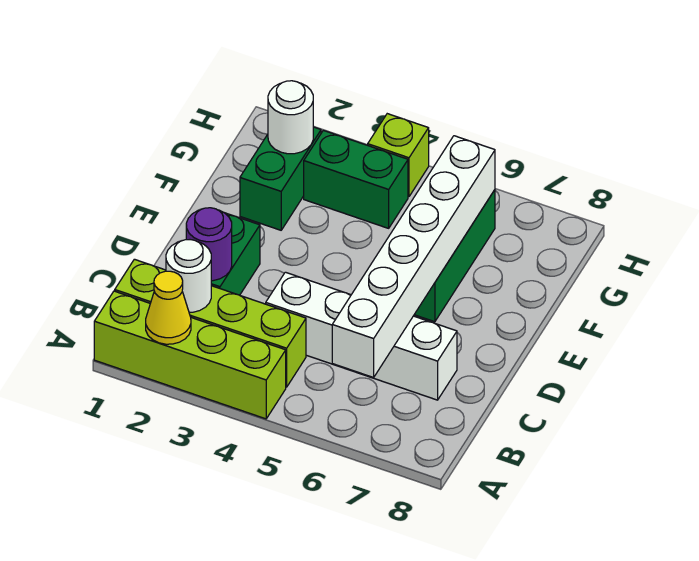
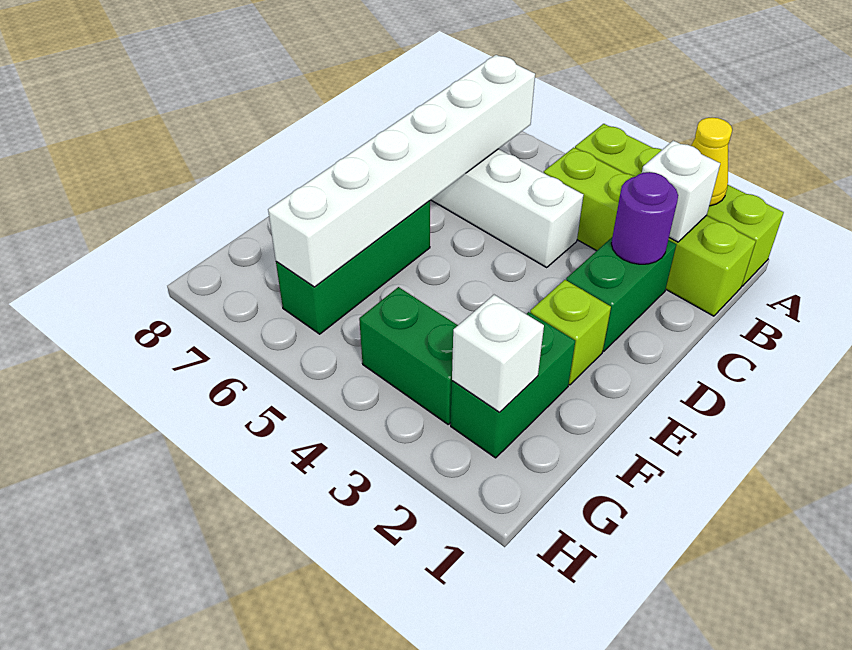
white round brick B2 level 2 -> white brick B2 level 2
white round brick G2 level 2 -> white brick G2 level 2
lime brick H4 level 1 -> lime brick E2 level 1

